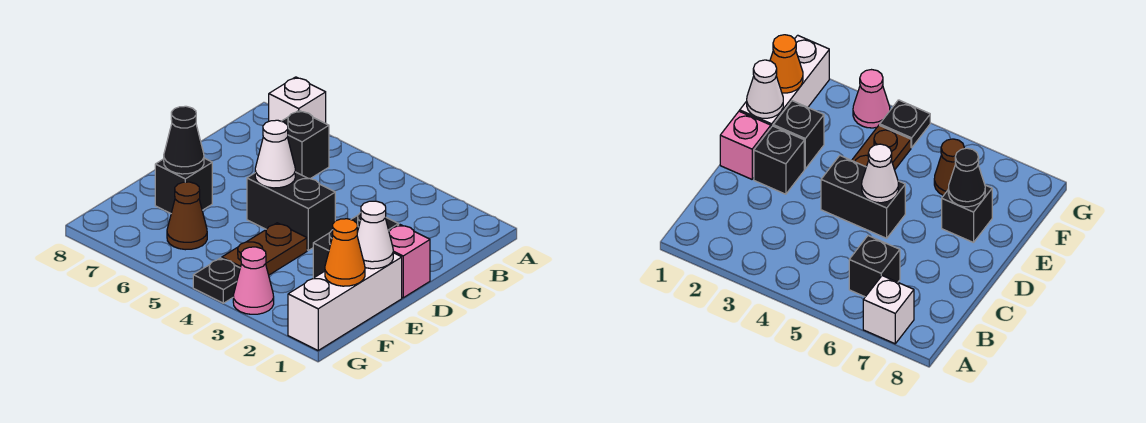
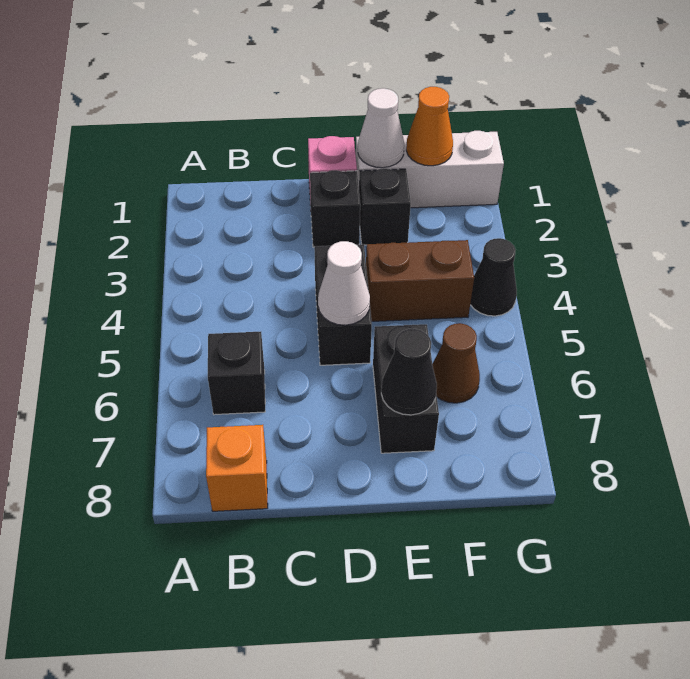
white brick A7 level 1 -> none
none -> orange brick B8 level 1
brown plate E4:F4 level 1 -> brown brick E4:F4 level 1
black brick E7 level 1 -> black brick E6:E7 level 1
pink cone G3 level 1 -> none
black plate G4 level 1 -> black cone G4 level 1

